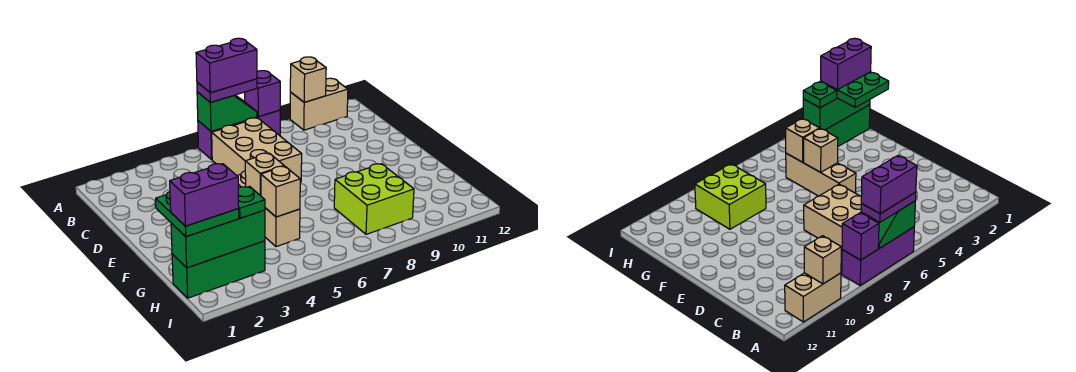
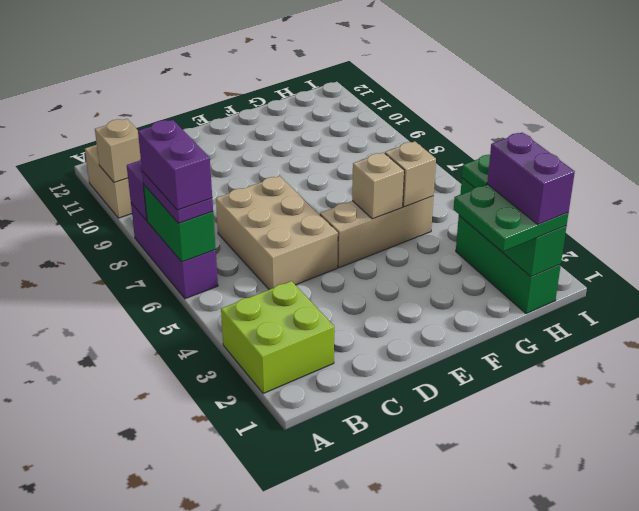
green slope A6:A7 level 2 top 6 -> green brick A6:A7 level 2
tan brick B6:D7 level 1 -> tan brick C5:D7 level 1
lime brick G8:H9 level 1 -> lime brick A2:B3 level 1

